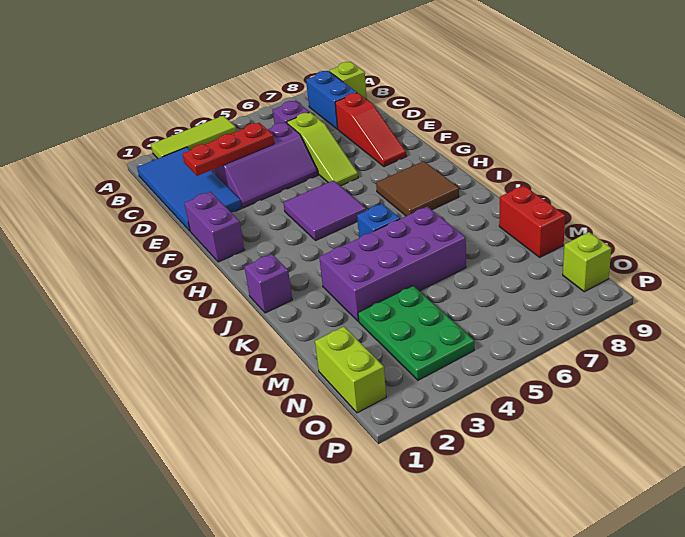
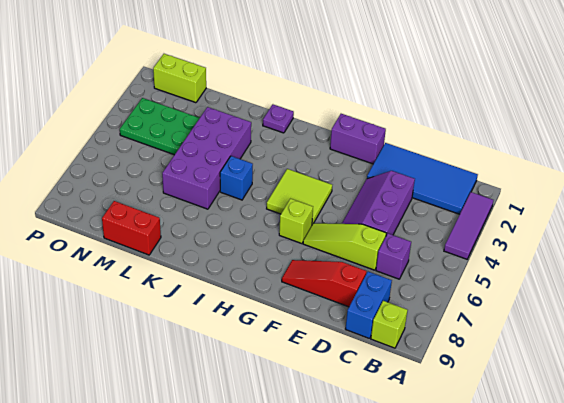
lime tile A2:A4 level 1 -> purple tile A2:A4 level 1
blue brick B8:C8 level 1 -> blue brick C8:C9 level 1
red plate D2:D4 level 2 -> none
purple tile G4:H5 level 1 -> lime tile G4:H5 level 1
brown tile H7:I8 level 1 -> none
purple brick J1 level 1 -> purple plate J1 level 1
lime brick O9 level 1 -> lime brick G6 level 1

